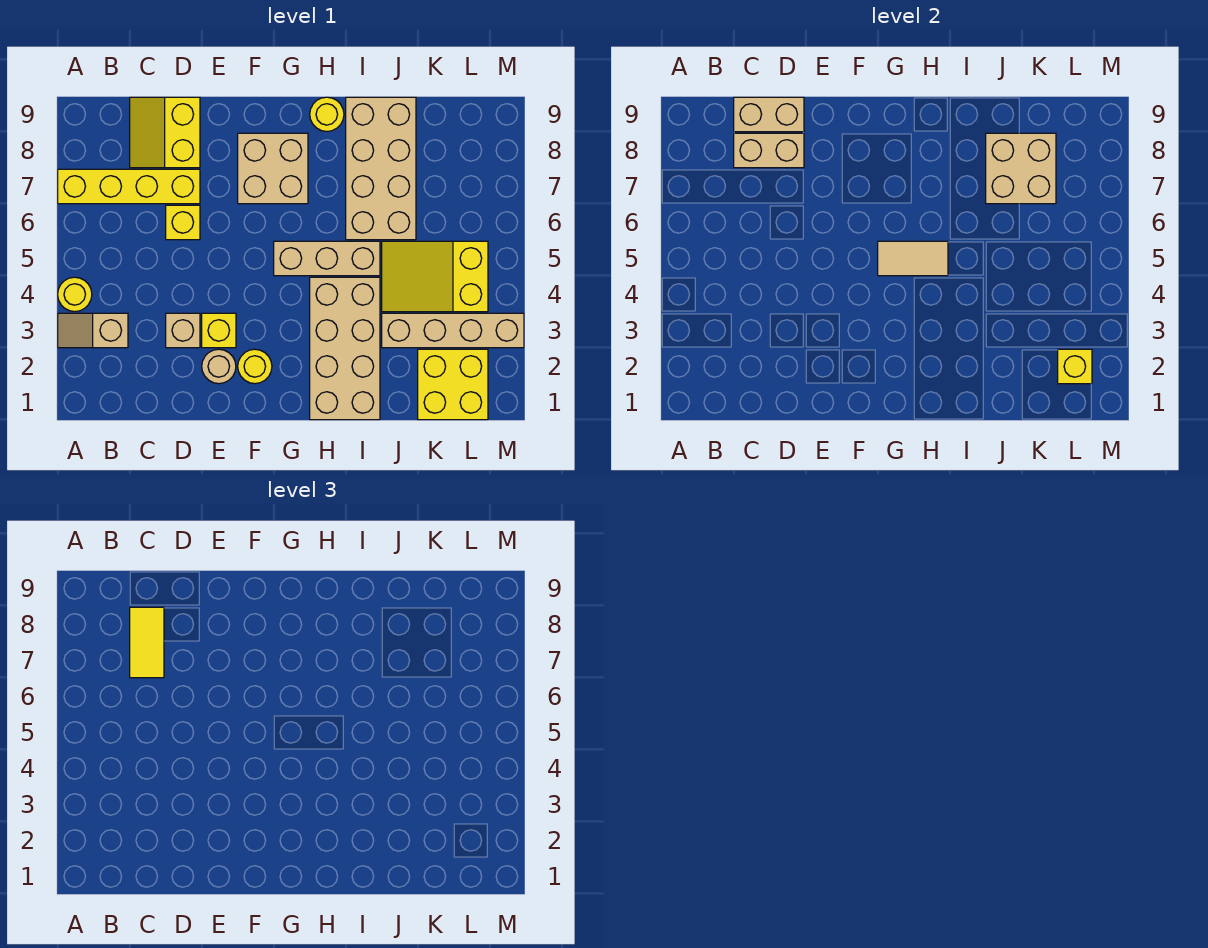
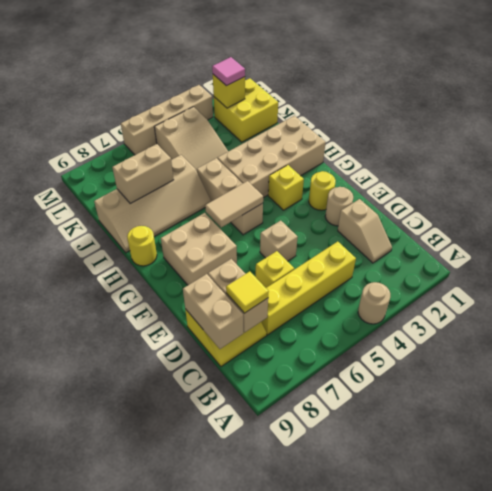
tan slope A3:B3 level 1 top B -> tan slope C2:D2 level 1 top D
yellow round brick A4 level 1 -> tan round brick A4 level 1
yellow brick A7:D7 level 1 -> yellow brick C4:C7 level 1
yellow tile C7:C8 level 3 -> yellow tile C8 level 3
tan brick D3 level 1 -> tan brick E5 level 1
yellow brick E3 level 1 -> yellow brick G3 level 1
tan tile G5:H5 level 2 -> tan tile G5:G6 level 2
tan brick I6:J9 level 1 -> tan slope I6:J9 level 1 top J
tan brick J3:M3 level 1 -> tan brick M3:M6 level 1
yellow slope J4:L5 level 1 top L -> tan slope J4:L5 level 1 top L
tan brick J7:K8 level 2 -> tan brick J7:J8 level 2
none -> pink tile L2 level 3

